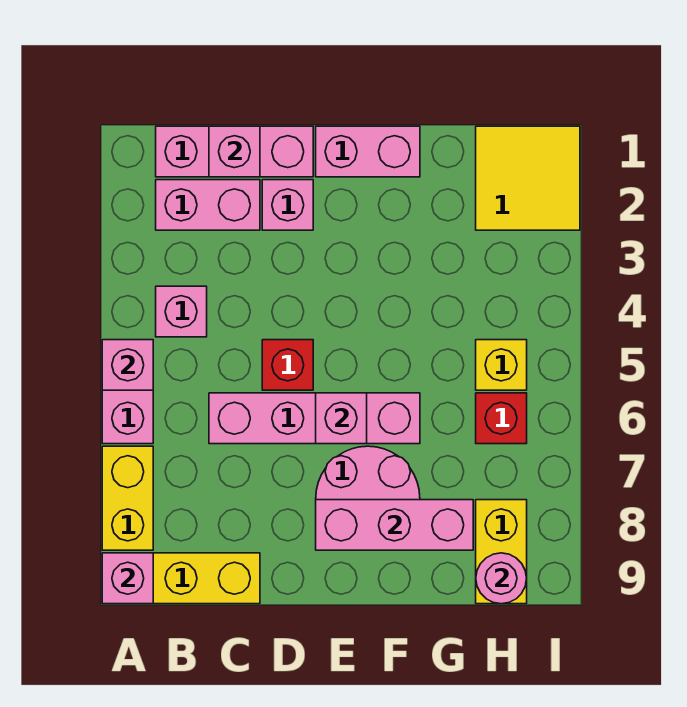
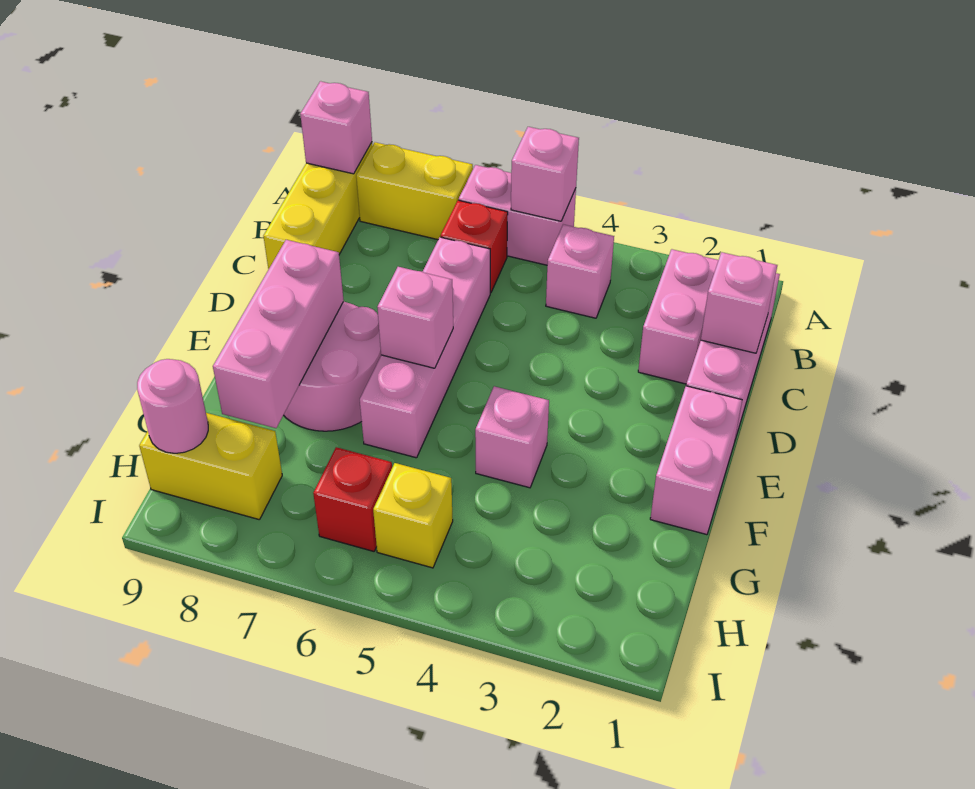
pink brick D2 level 1 -> pink brick F4 level 1
red brick D5 level 1 -> red brick B6 level 1
yellow tile H1:I2 level 1 -> none

